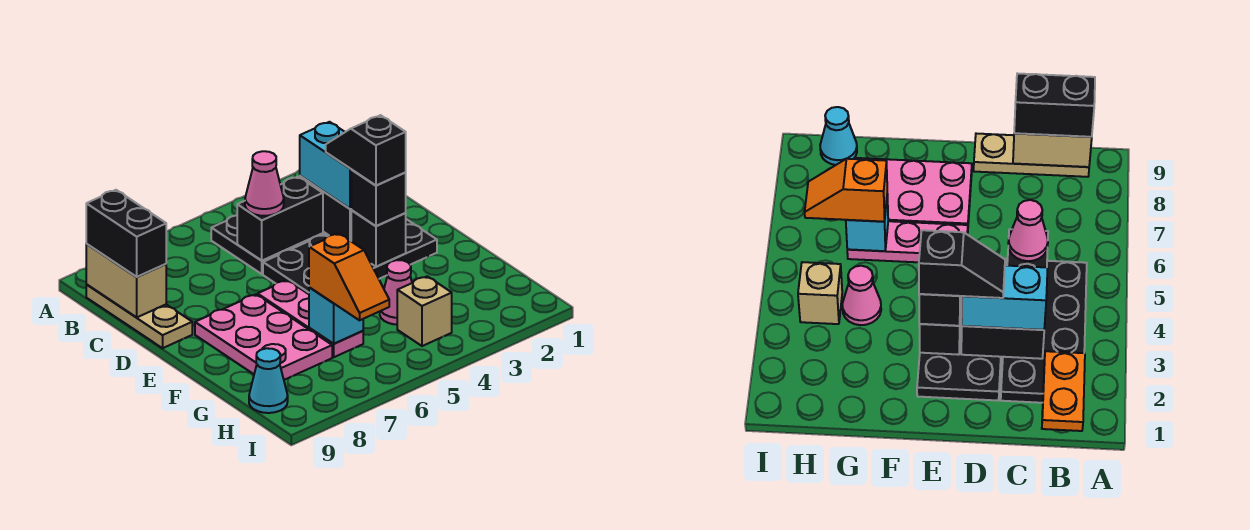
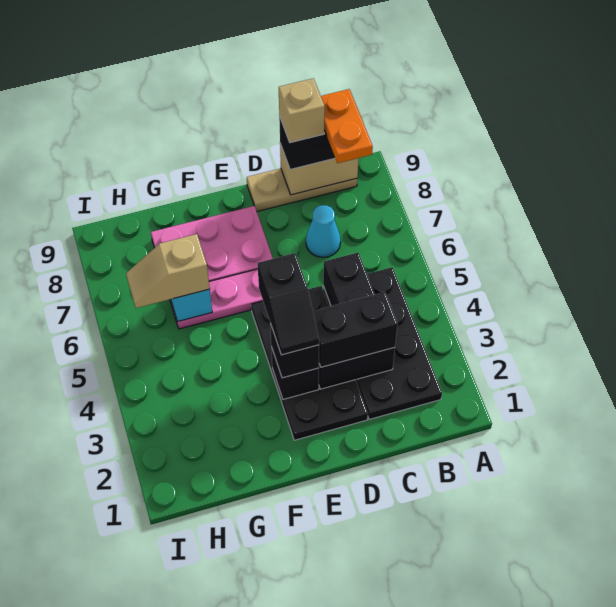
orange plate B1:B2 level 2 -> orange plate B8:B9 level 4
cyan brick C3:D3 level 3 -> black brick C3:D3 level 3
pink cone C5 level 3 -> none
black slope D3:E3 level 4 top E -> black slope E3:E4 level 4 top 4
pink cone G4 level 1 -> none
orange slope G6:H6 level 3 top G -> tan slope G6:H6 level 3 top G
tan brick H4 level 1 -> tan brick C9 level 4
cyan cone H9 level 1 -> cyan cone C7 level 1

